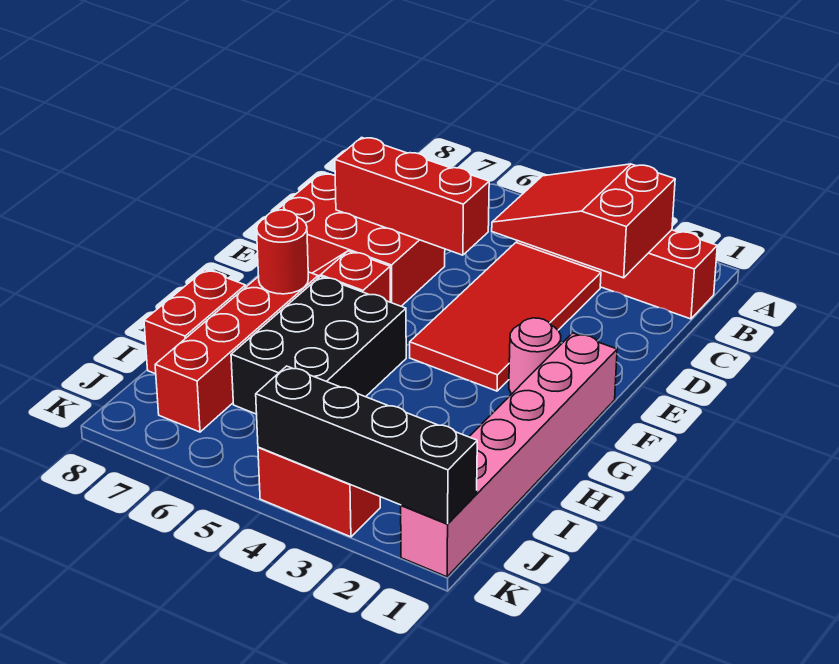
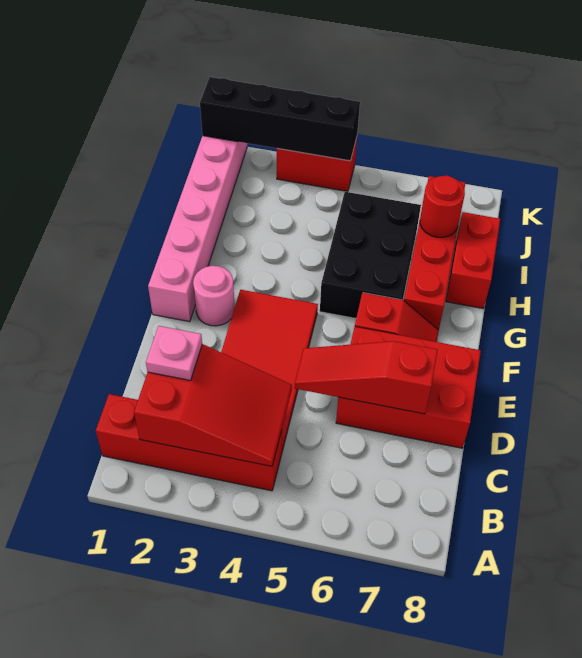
none -> pink plate C2 level 3
red brick D5:D7 level 2 -> red slope D5:D7 level 2 top 7
red round brick G7 level 2 -> red round brick I7 level 2

